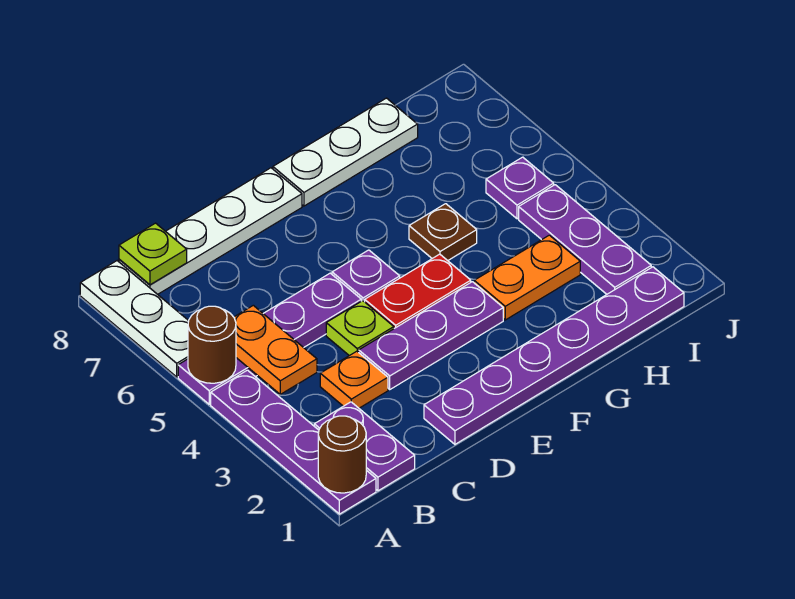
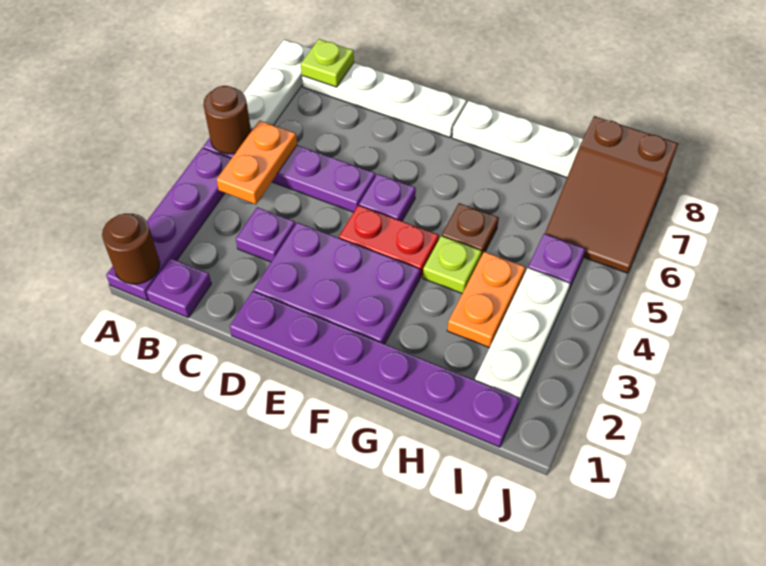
purple plate B1:B2 level 1 -> purple plate B1 level 1
orange plate C3 level 1 -> purple plate C3 level 1
purple plate D3:F3 level 1 -> purple plate D2:F3 level 1
lime plate D4 level 1 -> lime plate G4 level 1
orange plate G3:H3 level 1 -> orange plate H3:H4 level 1
purple plate I2:I4 level 1 -> white plate I2:I4 level 1
none -> brown slope I6:J8 level 1 top 8

